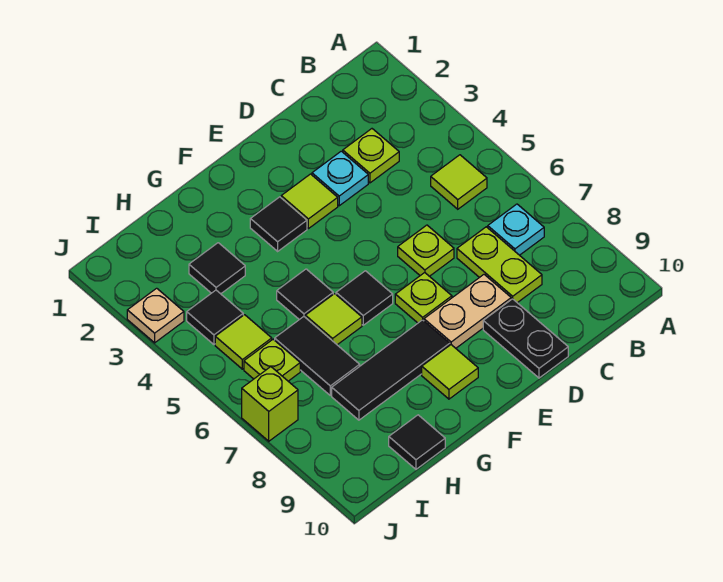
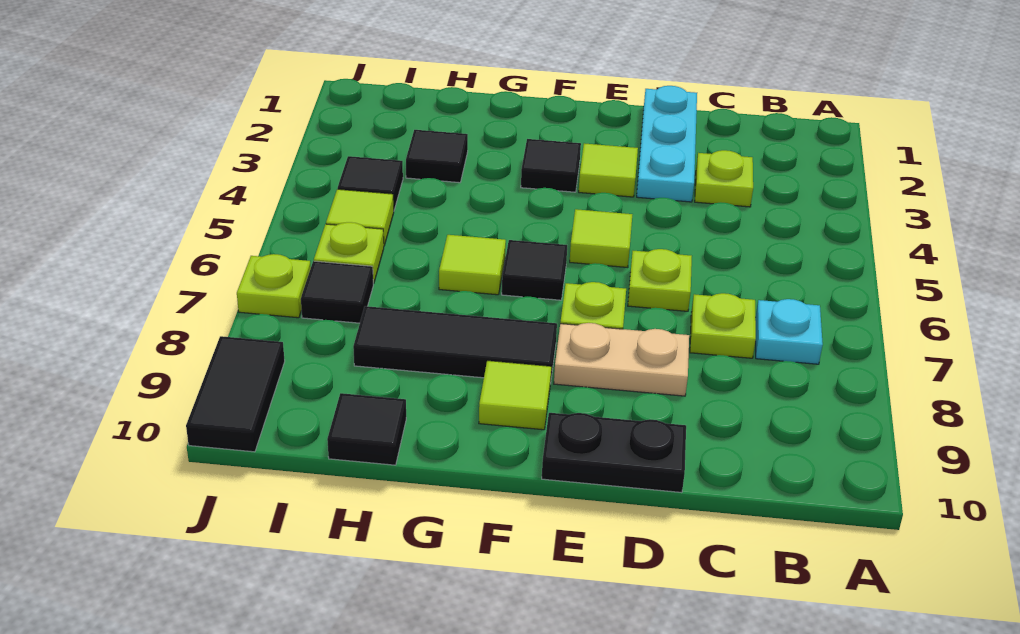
lime tile B5 level 1 -> lime tile E5 level 1
lime plate C7:C8 level 1 -> lime plate C7 level 1
cyan plate D3 level 1 -> cyan plate D1:D3 level 1
black plate D9:D10 level 1 -> black plate D10:E10 level 1
black tile G5 level 1 -> black tile I7 level 1
black tile H6:H7 level 1 -> black tile J9:J10 level 1
tan plate J3 level 1 -> none
lime brick J7 level 1 -> lime plate J7 level 1

